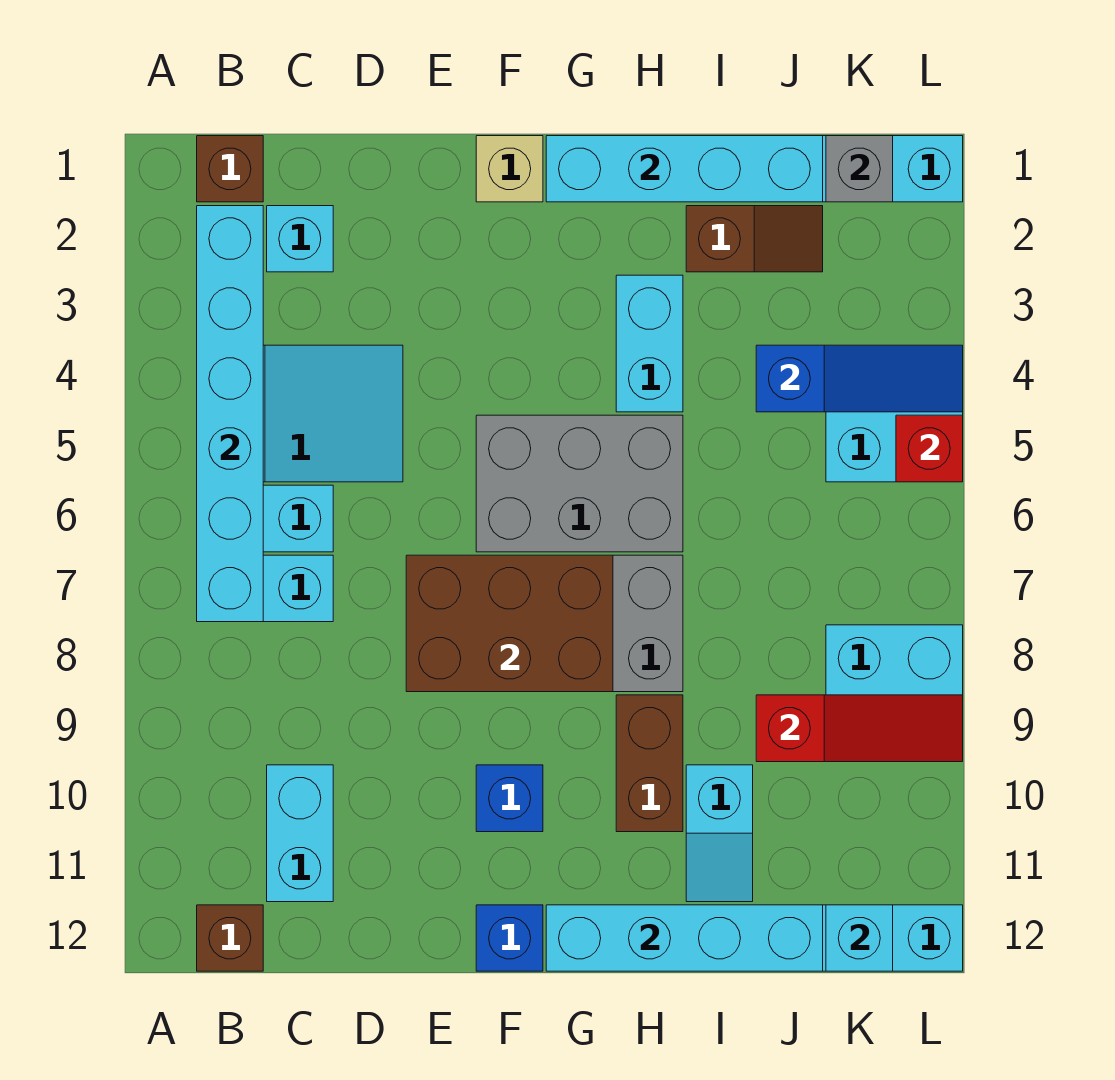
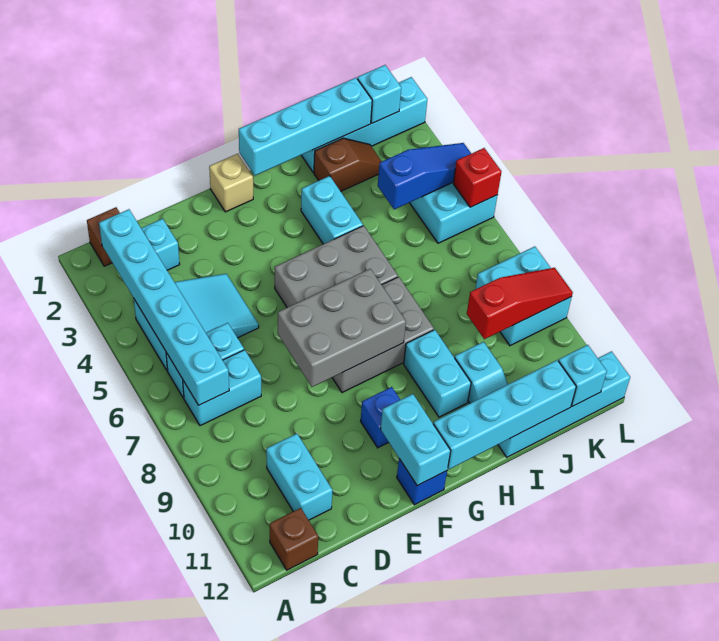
brown brick E7:G8 level 2 -> grey brick E7:G8 level 2
none -> cyan brick F11:F12 level 2
brown brick H9:H10 level 1 -> cyan brick H9:H10 level 1
grey brick K1 level 2 -> cyan brick K1 level 2

